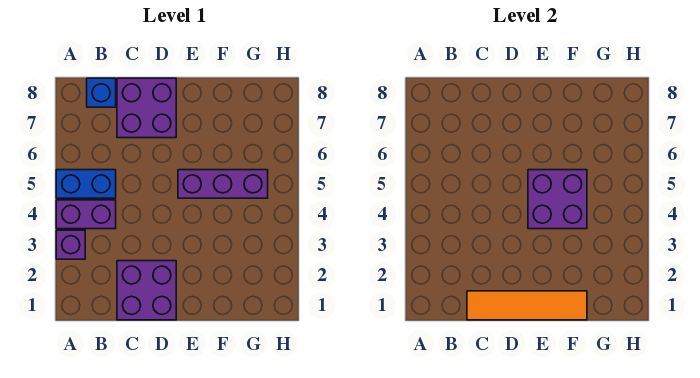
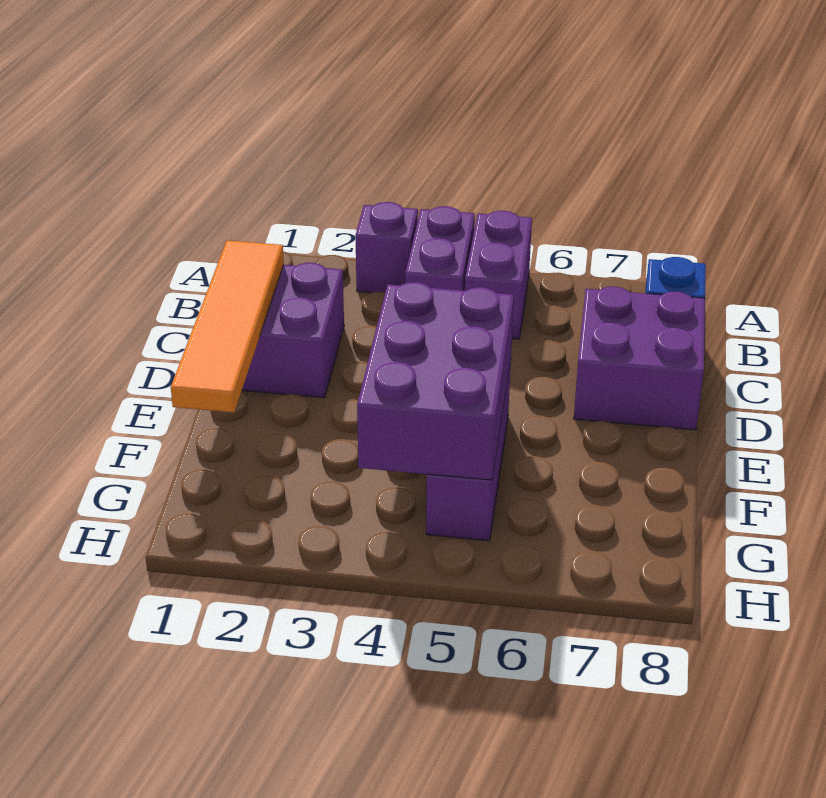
blue brick A5:B5 level 1 -> purple brick A5:B5 level 1
purple brick E4:F5 level 2 -> purple brick E4:G5 level 2

